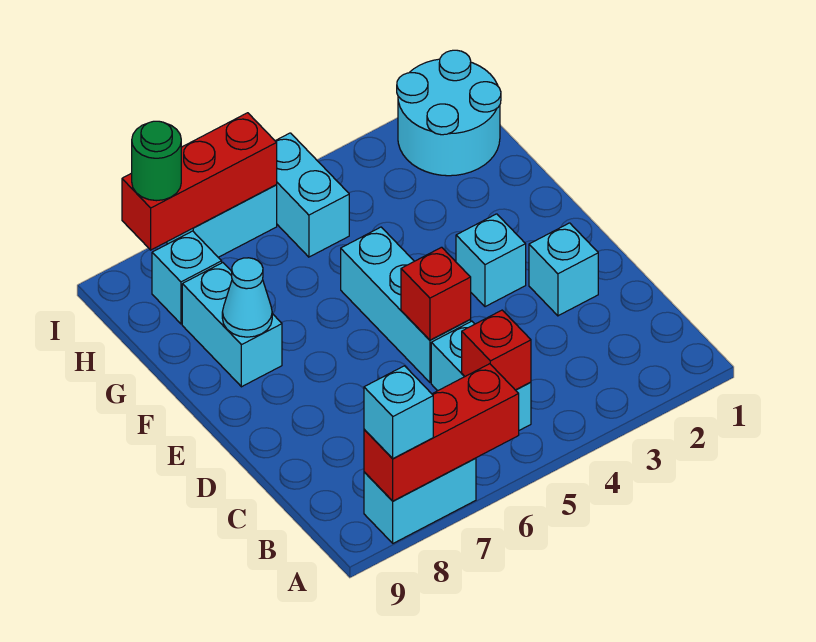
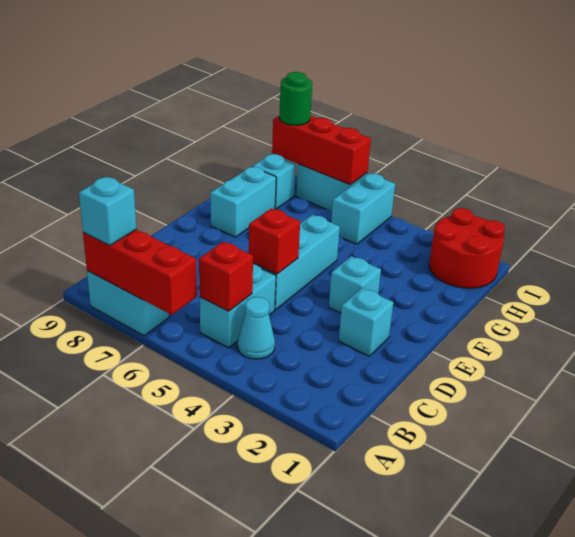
cyan cone F8 level 2 -> cyan cone B4 level 1
cyan round brick H1:I2 level 1 -> red round brick H1:I2 level 1

